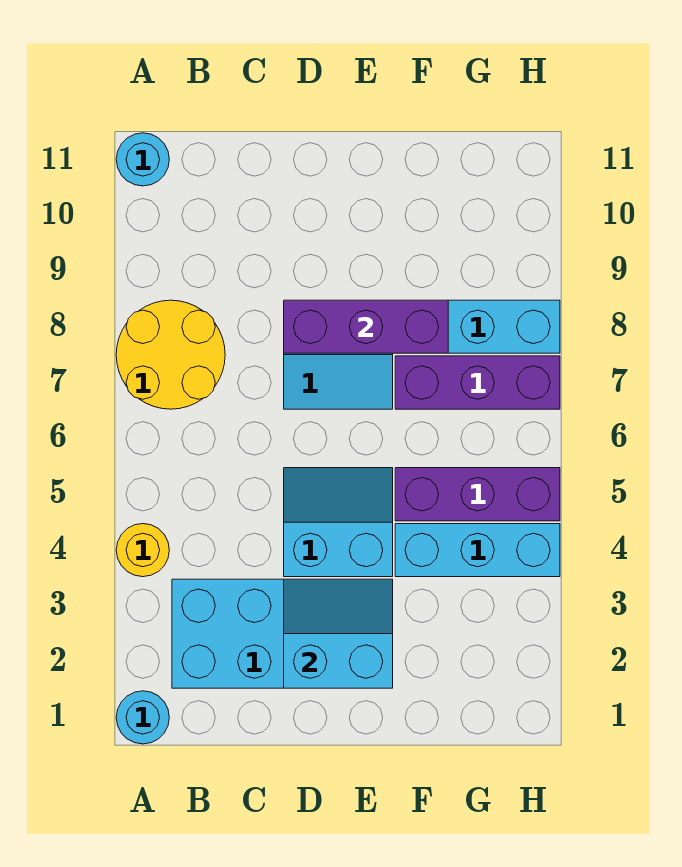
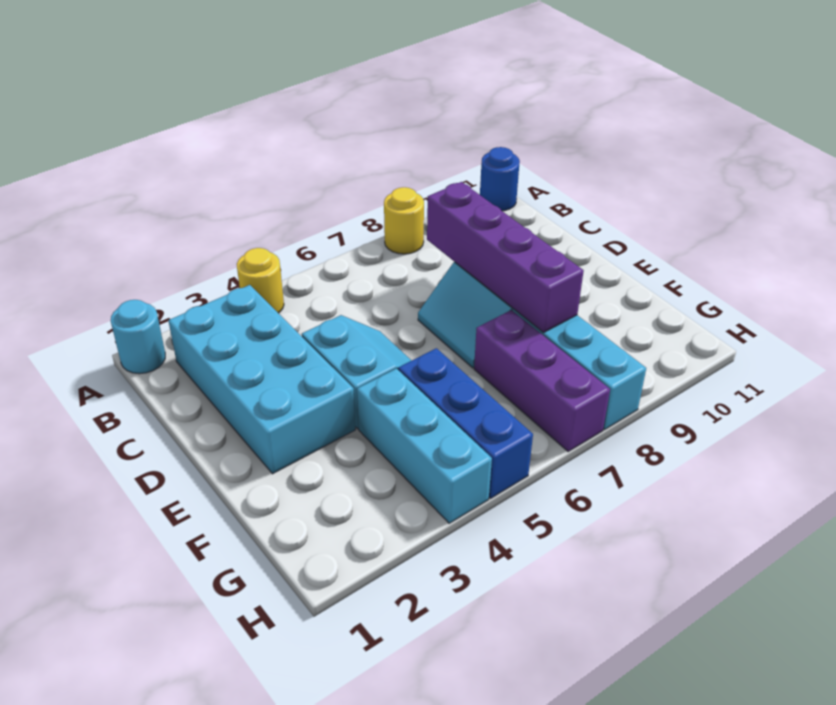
yellow round brick A7:B8 level 1 -> yellow round brick A8 level 1
cyan round brick A11 level 1 -> blue round brick A11 level 1
cyan slope D2:E3 level 2 top 2 -> none
purple brick D8:F8 level 2 -> purple brick C8:F8 level 2
purple brick F5:H5 level 1 -> blue brick F5:H5 level 1

